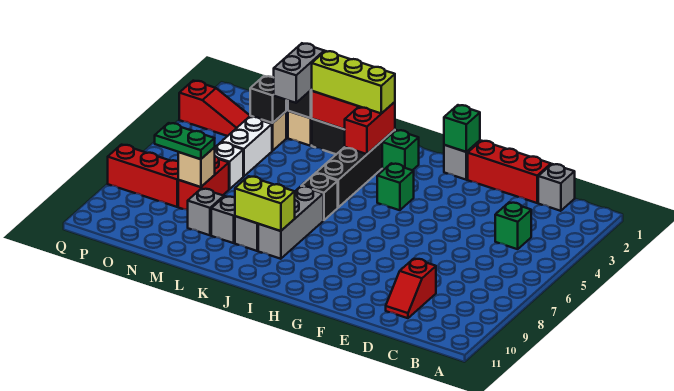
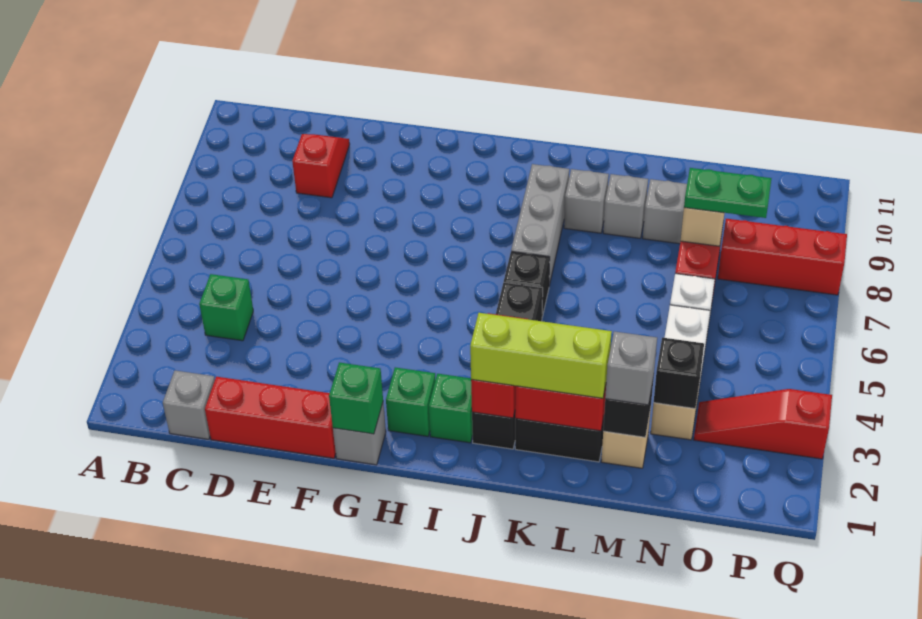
green brick H4 level 1 -> green brick H2 level 1
lime brick J9:K9 level 2 -> none
grey brick M2:M3 level 3 -> grey brick M2 level 3

